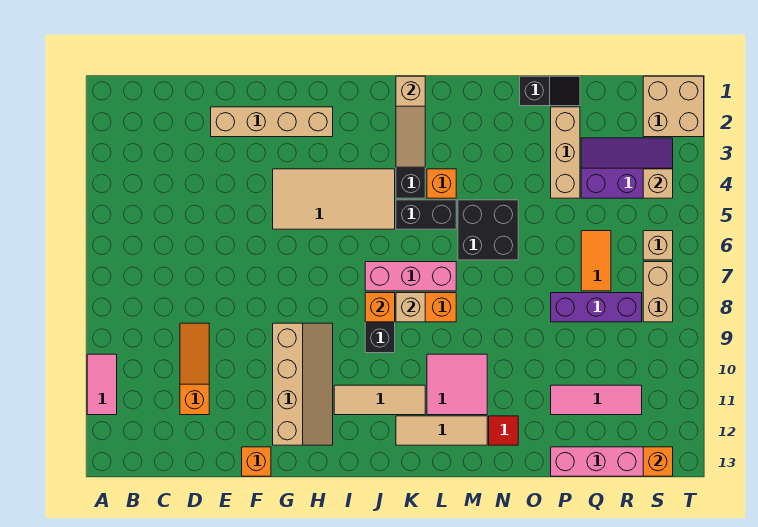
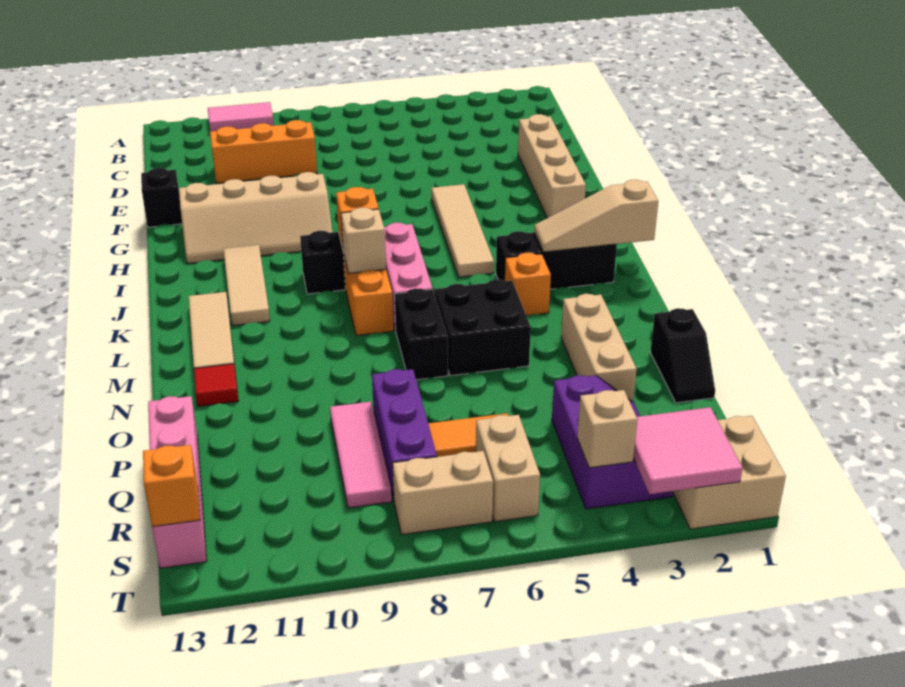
orange slope D9:D11 level 1 top 11 -> orange brick D9:D11 level 1
orange brick F13 level 1 -> black brick F13 level 1
tan tile G4:J5 level 1 -> tan tile G5:J5 level 1
black brick K5:L5 level 1 -> black brick M7:N7 level 1
pink tile L10:M11 level 1 -> pink tile S2:T3 level 2
tan brick P2:P4 level 1 -> tan brick N3:P3 level 1
pink tile P11:R11 level 1 -> pink tile P9:R9 level 1
tan brick S6 level 1 -> tan brick R6:S6 level 1

